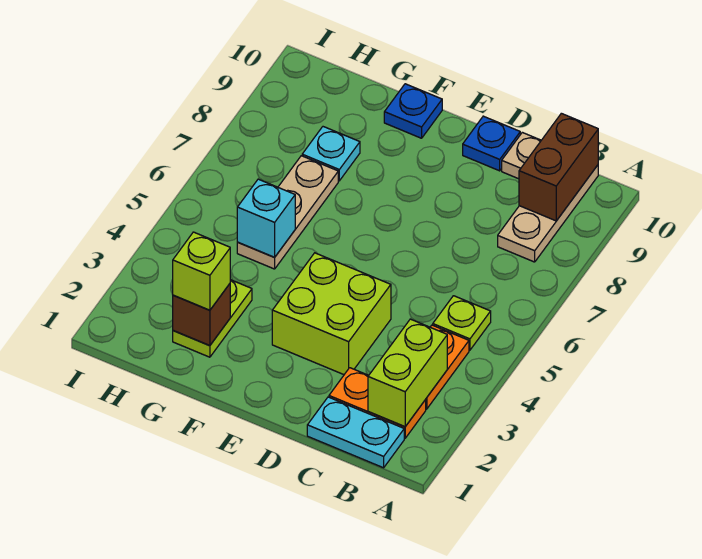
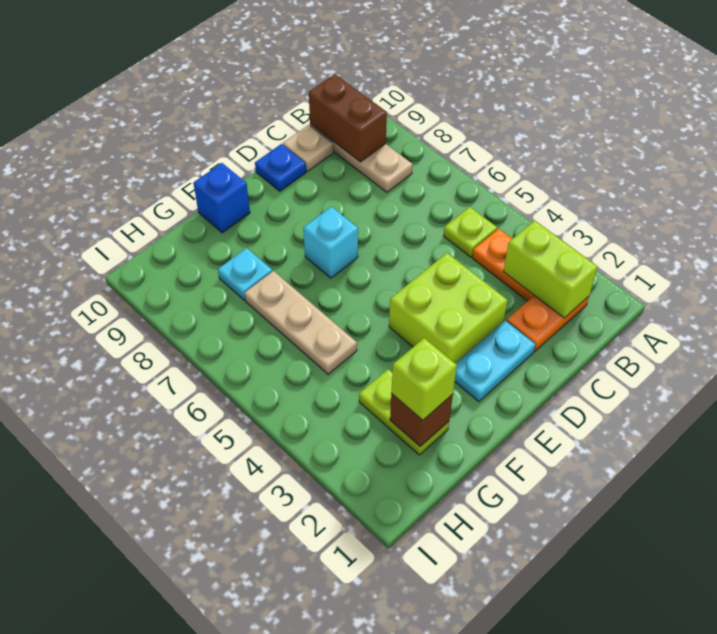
cyan plate B1:C1 level 1 -> cyan plate D2:E2 level 1
blue plate F10 level 1 -> blue brick F10 level 1
cyan brick G5 level 2 -> cyan brick E7 level 1

